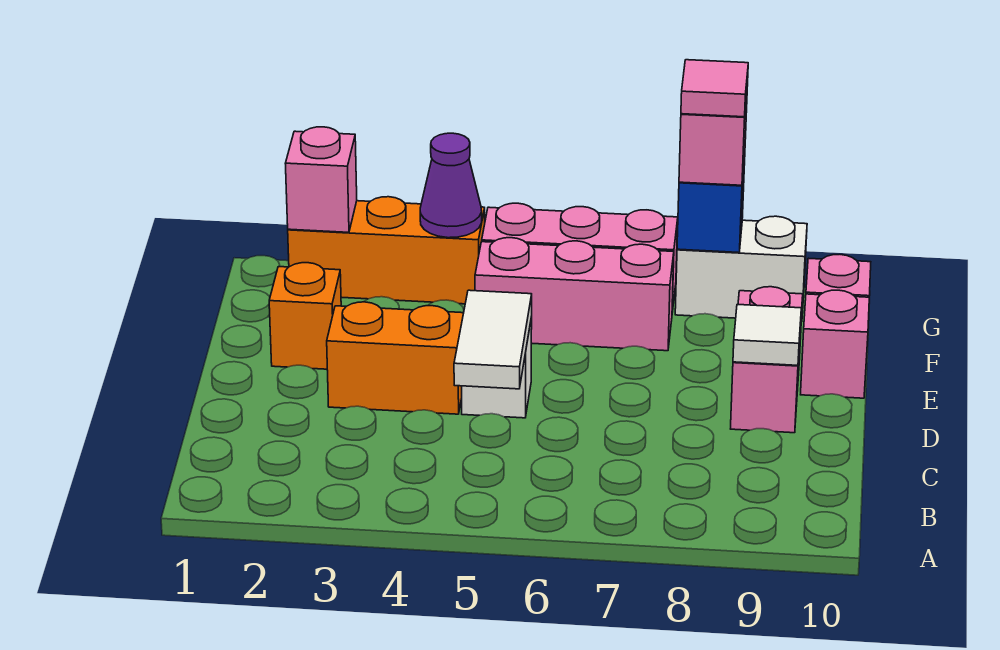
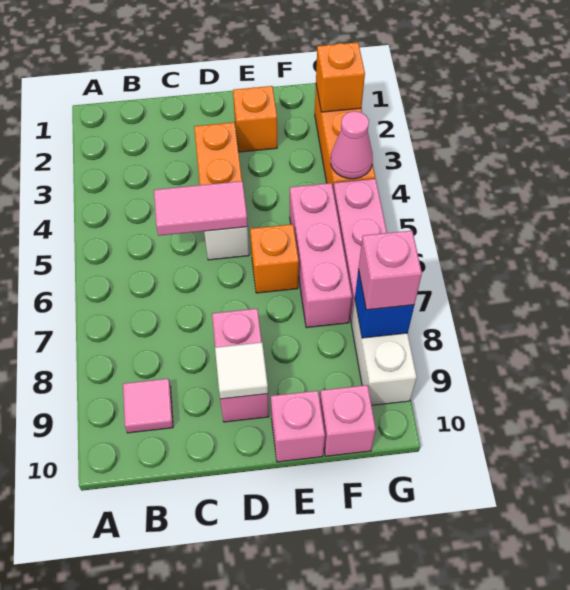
white tile C5:D5 level 2 -> pink tile C5:D5 level 2
pink brick D9:E9 level 1 -> pink brick D8:D9 level 1
none -> orange brick E6 level 1
pink brick G2 level 2 -> orange brick G2 level 2
purple cone G4 level 2 -> pink cone G4 level 2
pink tile G8 level 4 -> pink tile B9 level 1

